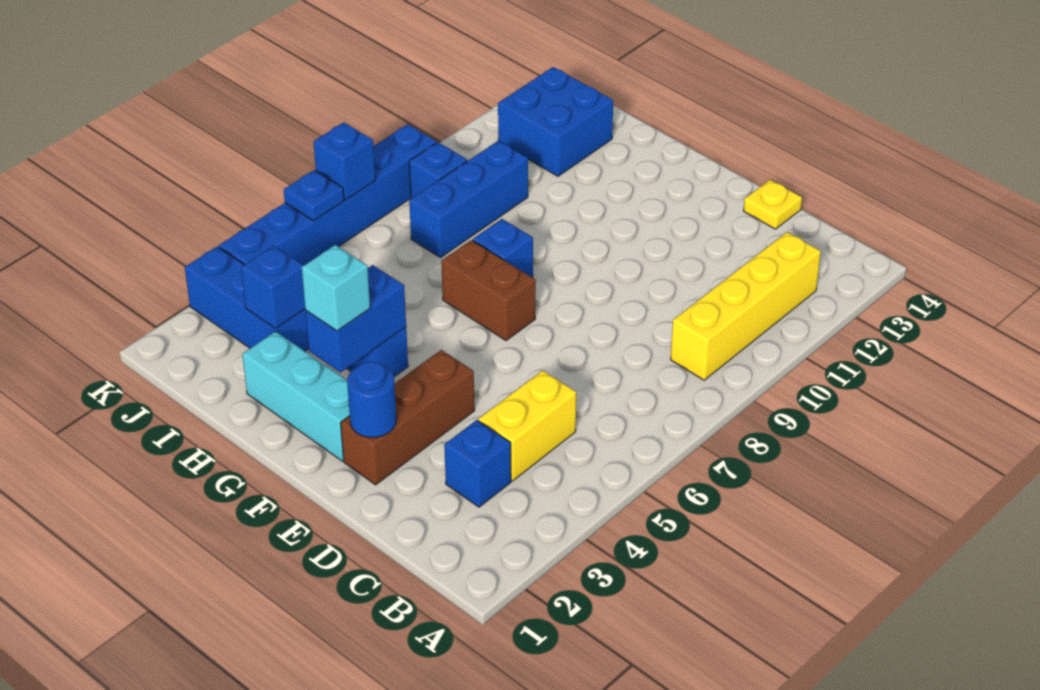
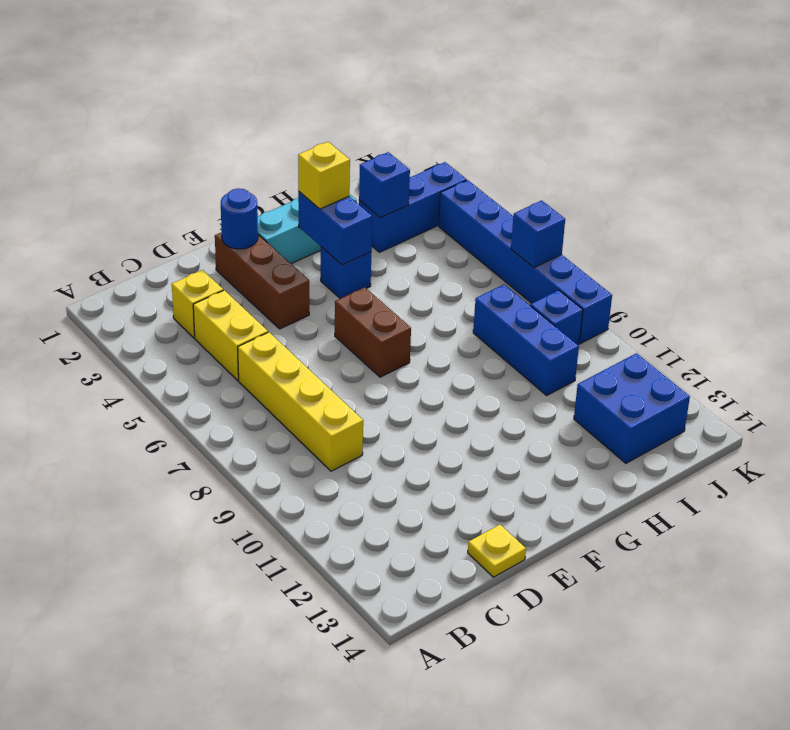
yellow brick B9:B12 level 1 -> yellow brick C6:C9 level 1
blue brick C3 level 1 -> yellow brick C3 level 1
brown brick F7:G7 level 1 -> brown brick F6:F7 level 1
cyan brick G3 level 3 -> yellow brick G3 level 3
blue brick G8 level 1 -> none
blue plate K6 level 2 -> none

